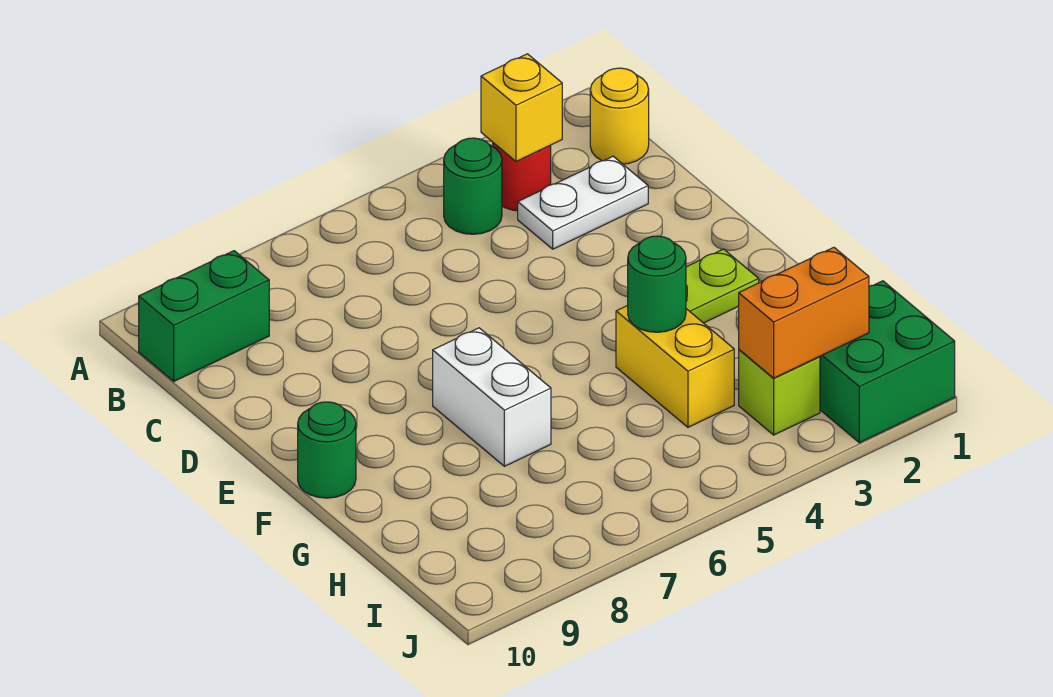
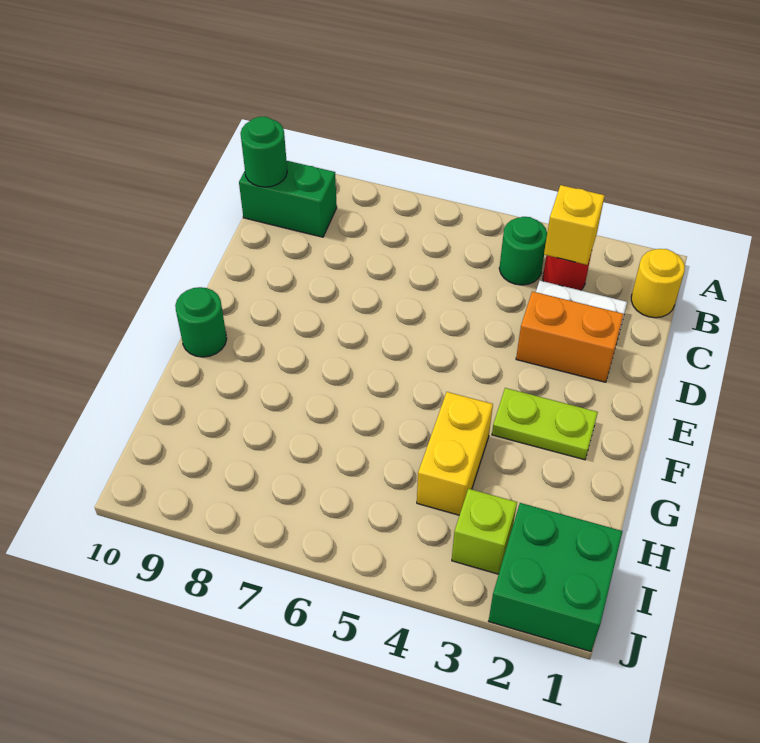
white brick F7:G7 level 1 -> none
green round brick G4 level 2 -> green round brick B10 level 2
orange brick I2:I3 level 2 -> orange brick D2:D3 level 1

